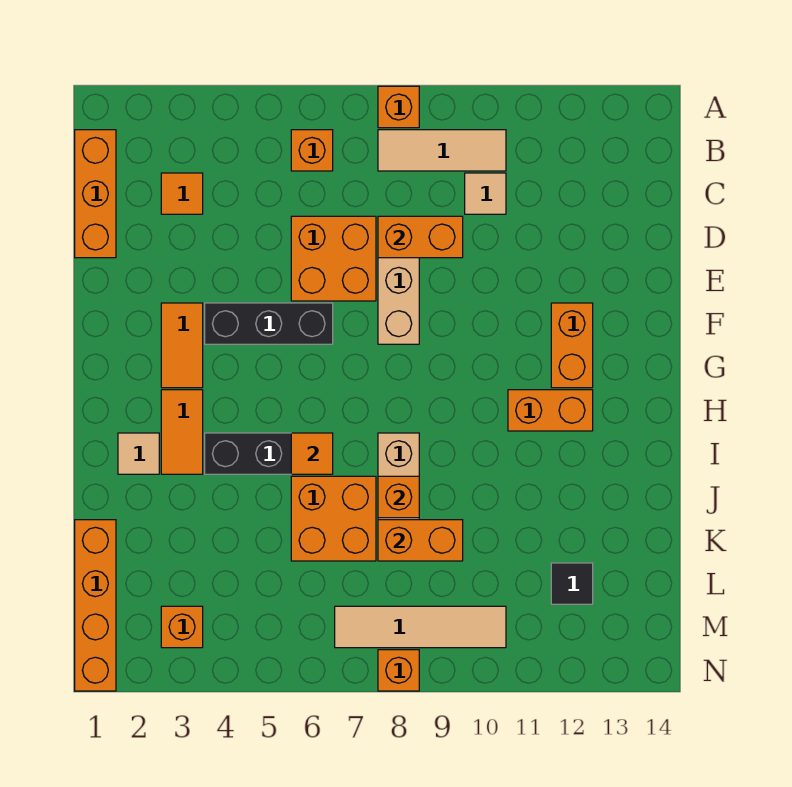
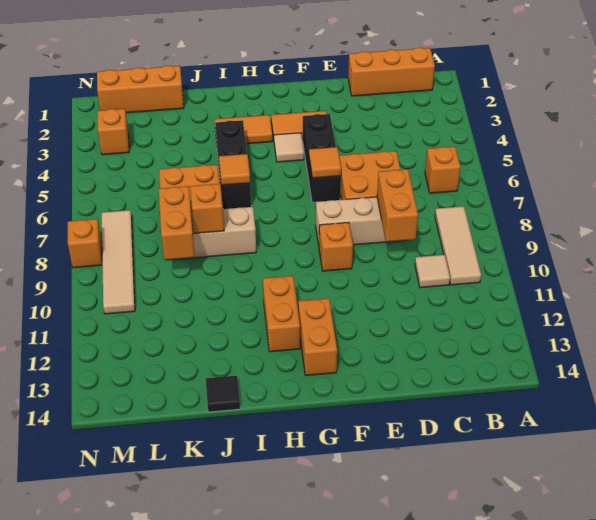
orange brick A8 level 1 -> orange brick F9 level 1
orange tile C3 level 1 -> orange tile F6 level 2
orange brick F12:G12 level 1 -> orange brick G12:G13 level 1
tan tile I2 level 1 -> tan tile G4 level 1
orange brick K1:N1 level 1 -> orange brick K1:M1 level 1
black tile L12 level 1 -> black tile J14 level 1

